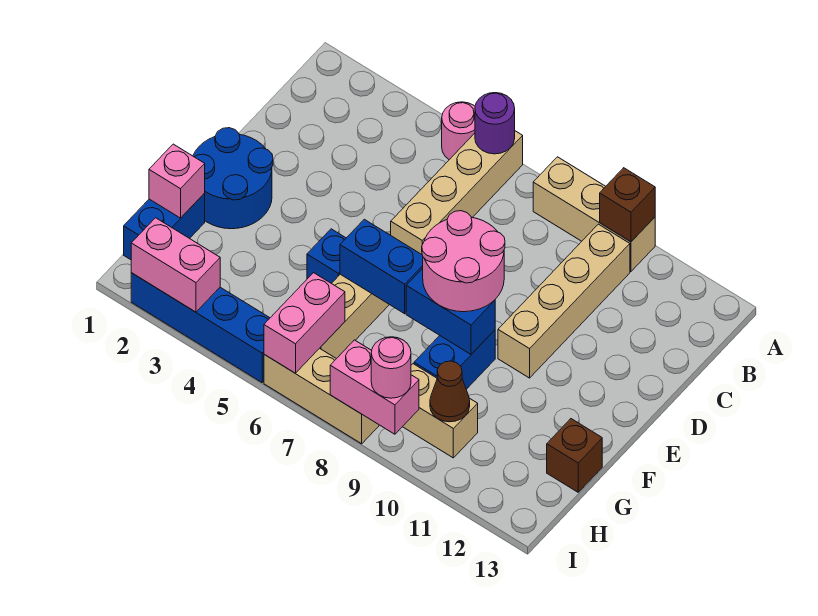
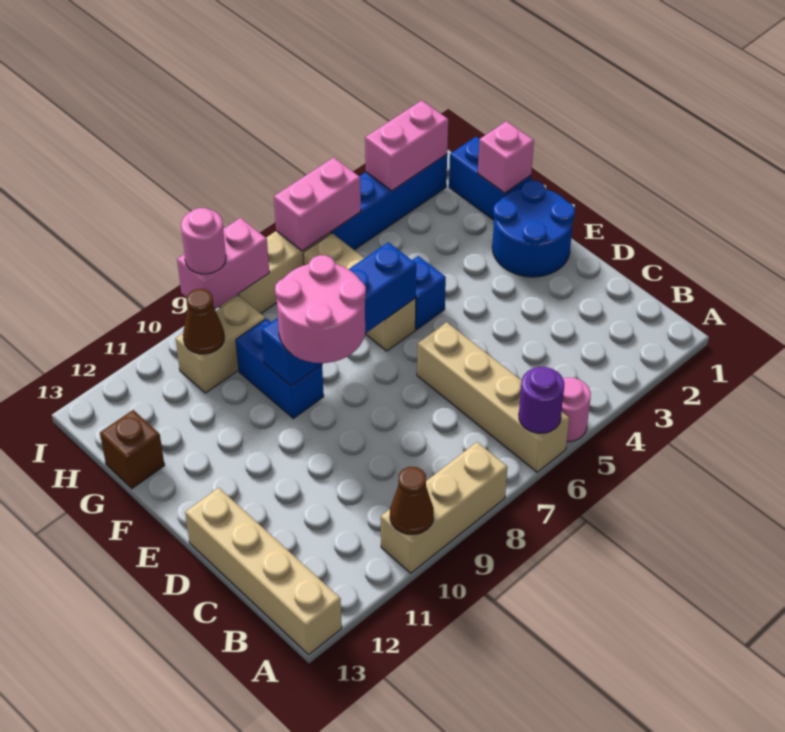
brown brick A10 level 2 -> brown cone A10 level 2
tan brick B10:E10 level 1 -> tan brick A13:D13 level 1
pink brick H6:I6 level 2 -> pink brick I5:I6 level 2

